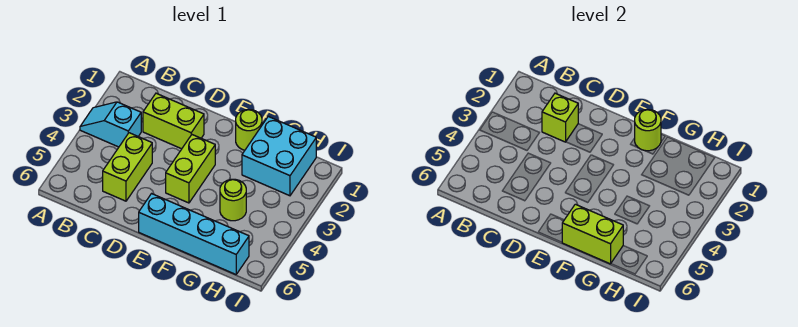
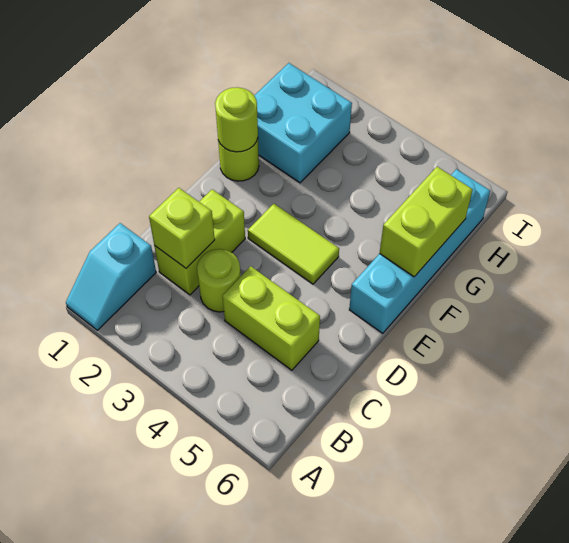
cyan slope A3:B3 level 1 top B -> cyan slope A1:B1 level 1 top B
lime brick E3:E4 level 1 -> lime tile E3:E4 level 1
lime round brick G4 level 1 -> lime round brick C3 level 1

